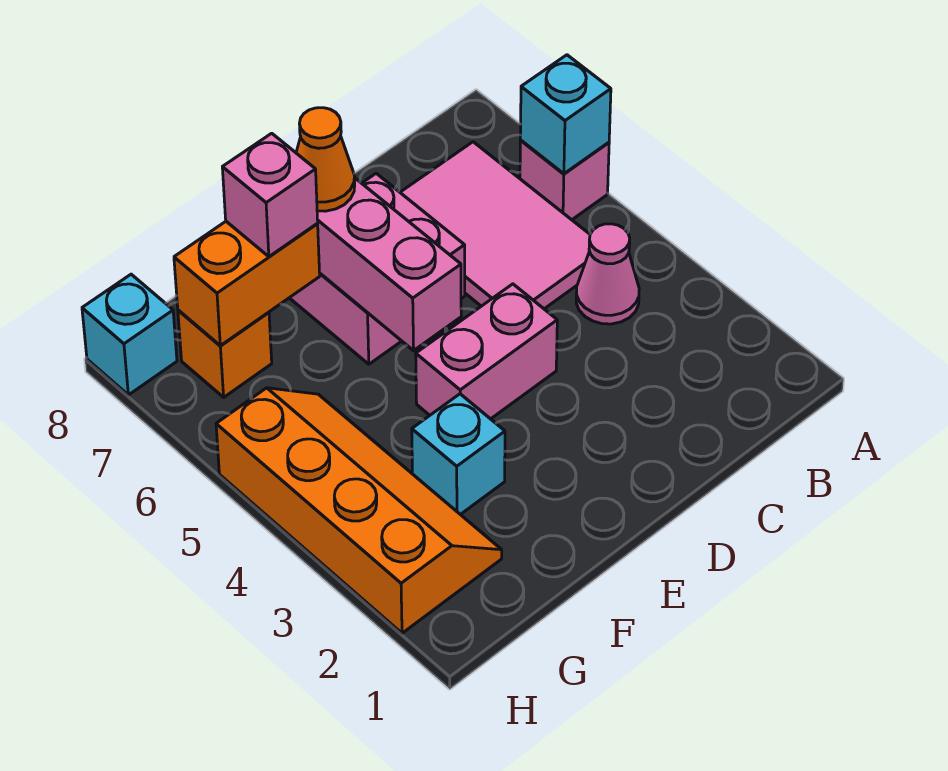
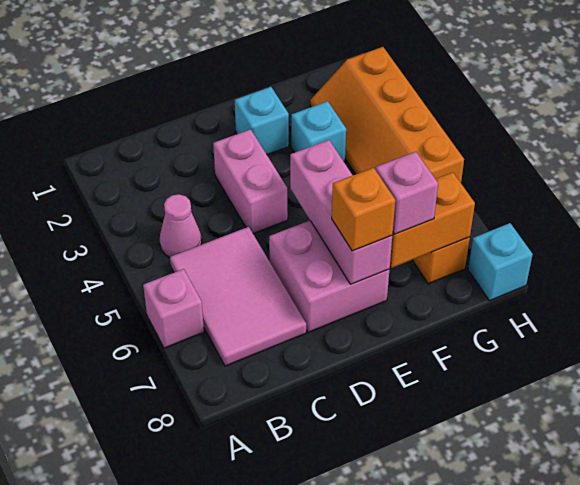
cyan brick A6 level 2 -> cyan brick E2 level 1
pink brick D4:E4 level 1 -> pink brick D3:D4 level 1
orange cone E7 level 3 -> orange brick E7 level 3

